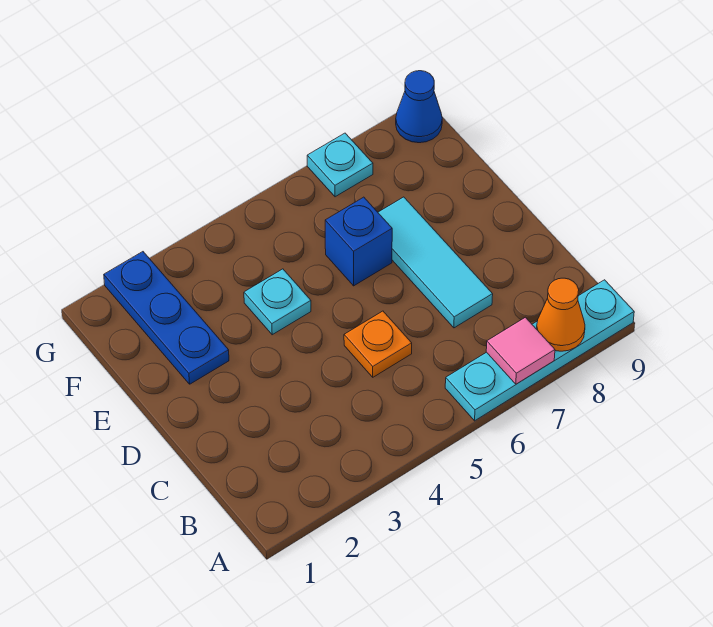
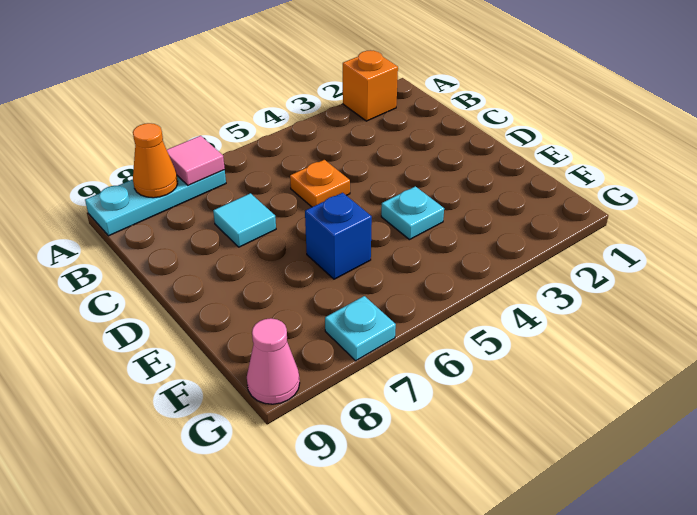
none -> orange brick A2 level 1
cyan plate A6:A9 level 1 -> cyan plate A7:A9 level 1
cyan tile C7:E7 level 1 -> cyan tile C7 level 1
blue plate E2:G2 level 1 -> none
blue cone G9 level 1 -> pink cone G9 level 1

